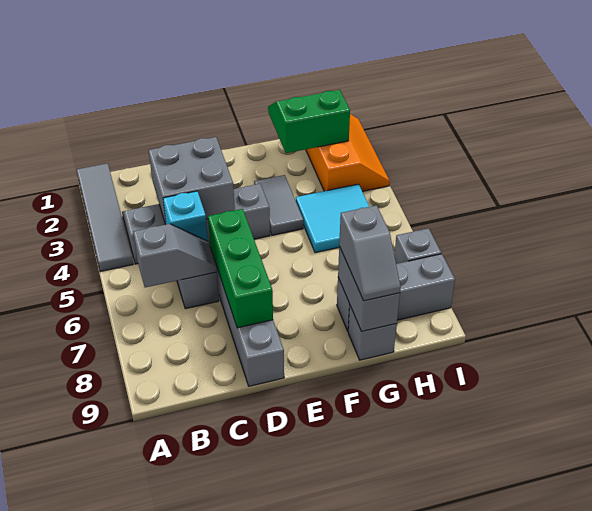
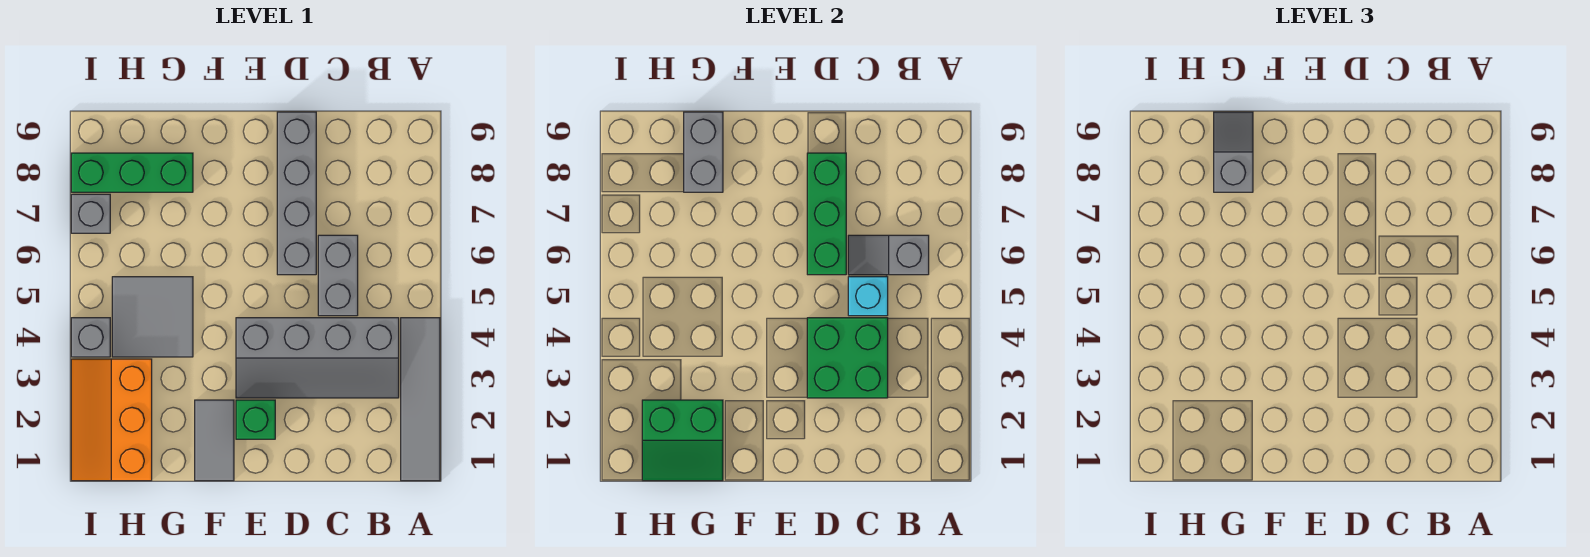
grey brick C3:D4 level 2 -> green brick C3:D4 level 2
none -> green brick E2 level 1
grey tile F3:F4 level 1 -> grey tile F1:F2 level 1
cyan tile G4:H5 level 1 -> grey tile G4:H5 level 1
grey brick G8:I8 level 1 -> green brick G8:I8 level 1
grey brick G9 level 1 -> grey brick I4 level 1

